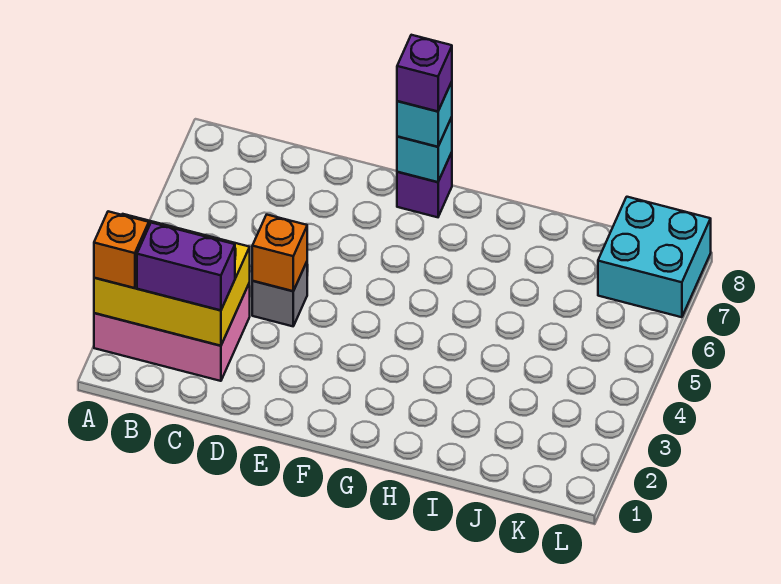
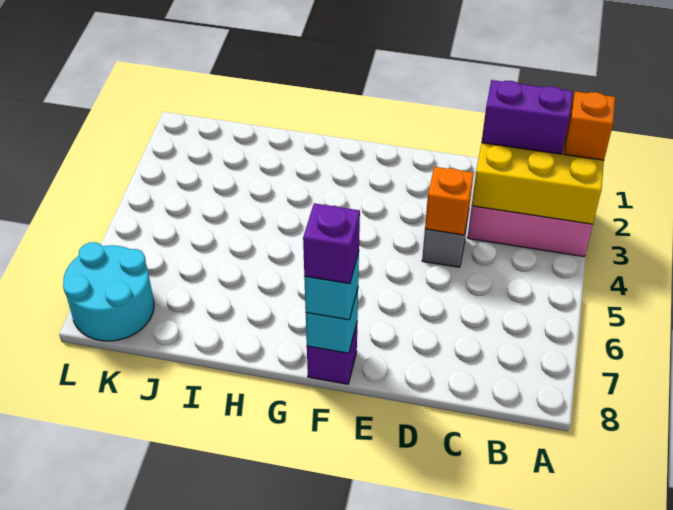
cyan brick K7:L8 level 1 -> cyan round brick K7:L8 level 1

